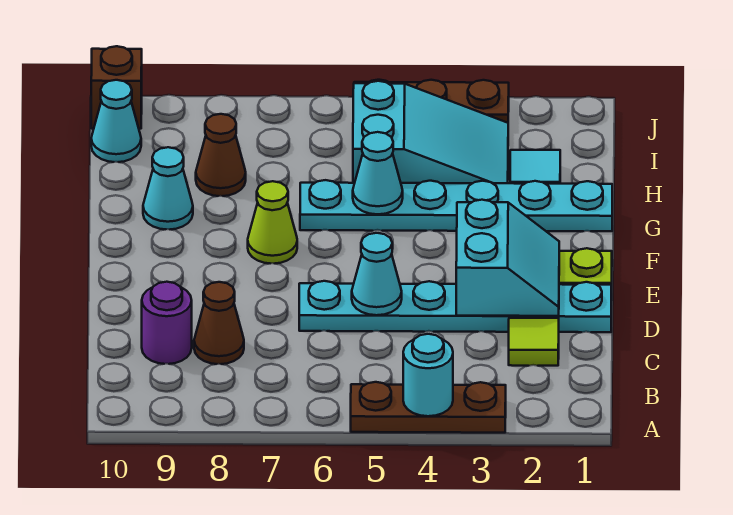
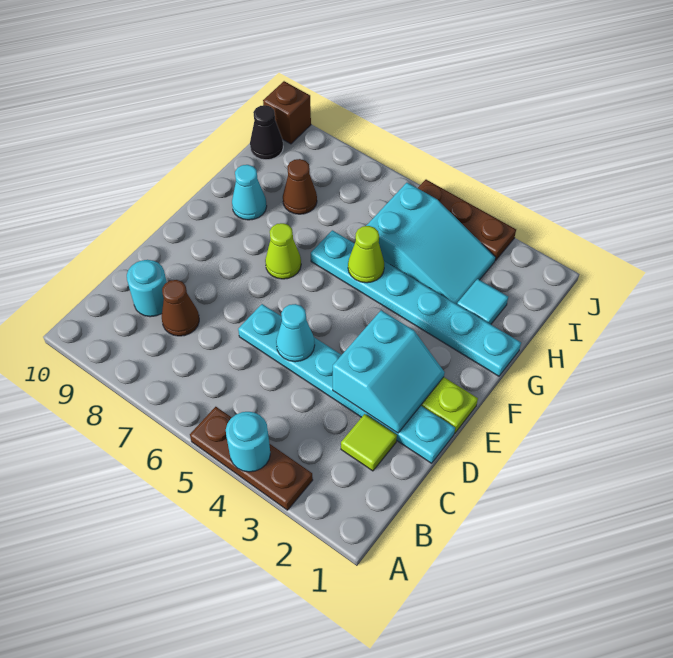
purple round brick C9 level 1 -> cyan round brick C9 level 1
cyan cone G5 level 2 -> lime cone G5 level 2
cyan cone I10 level 1 -> black cone I10 level 1

